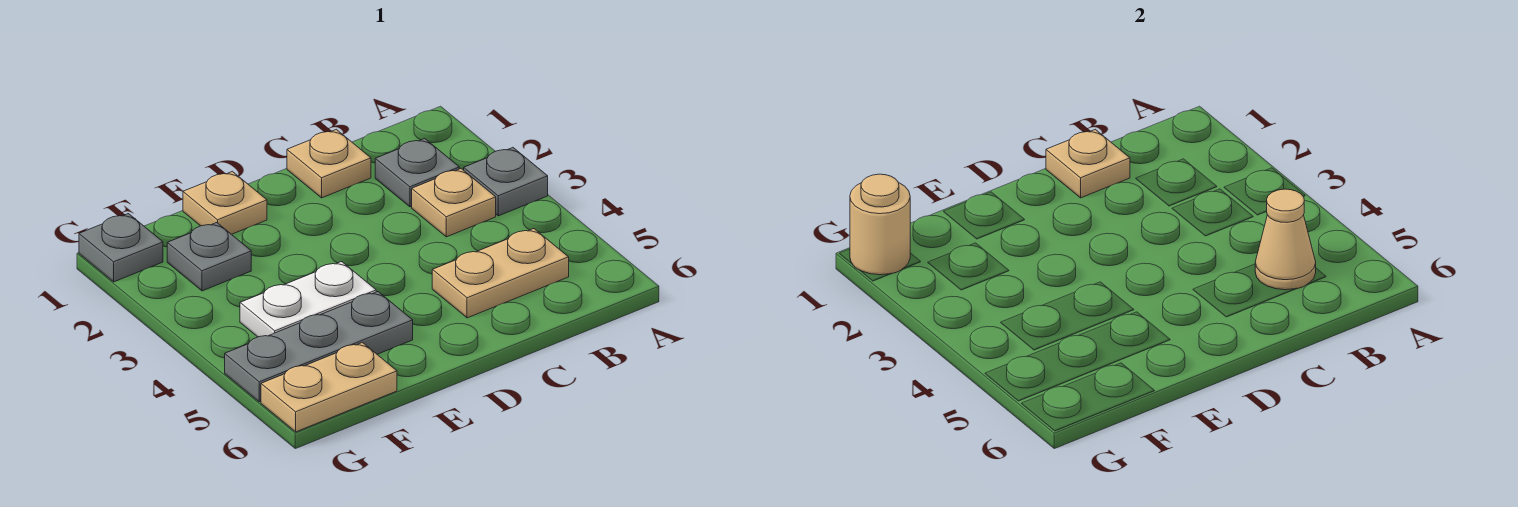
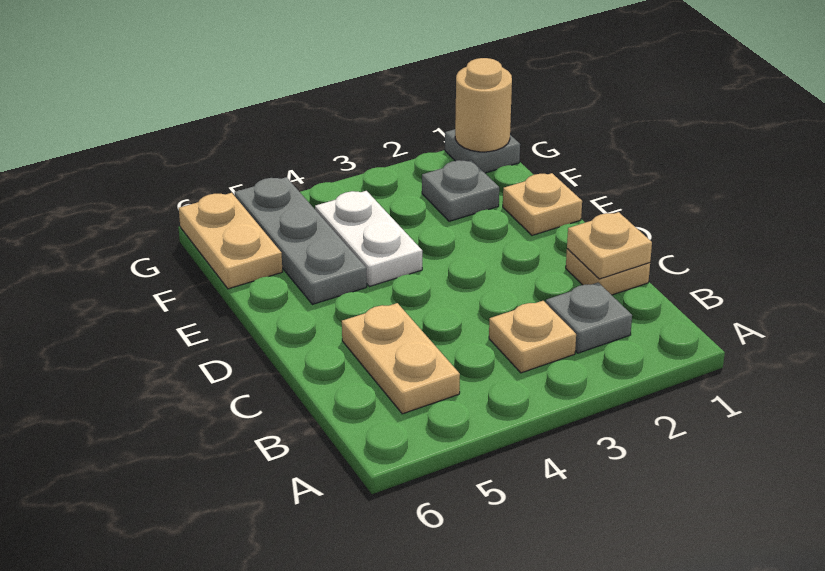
grey plate A3 level 1 -> none
tan cone B5 level 2 -> none

